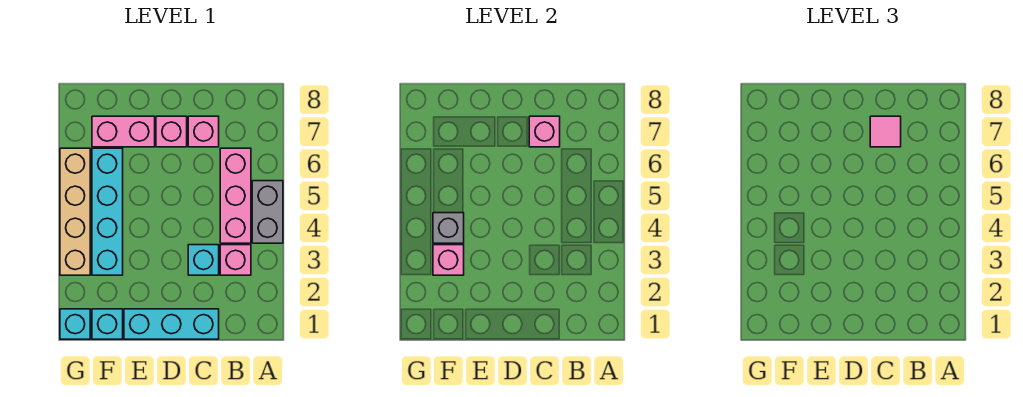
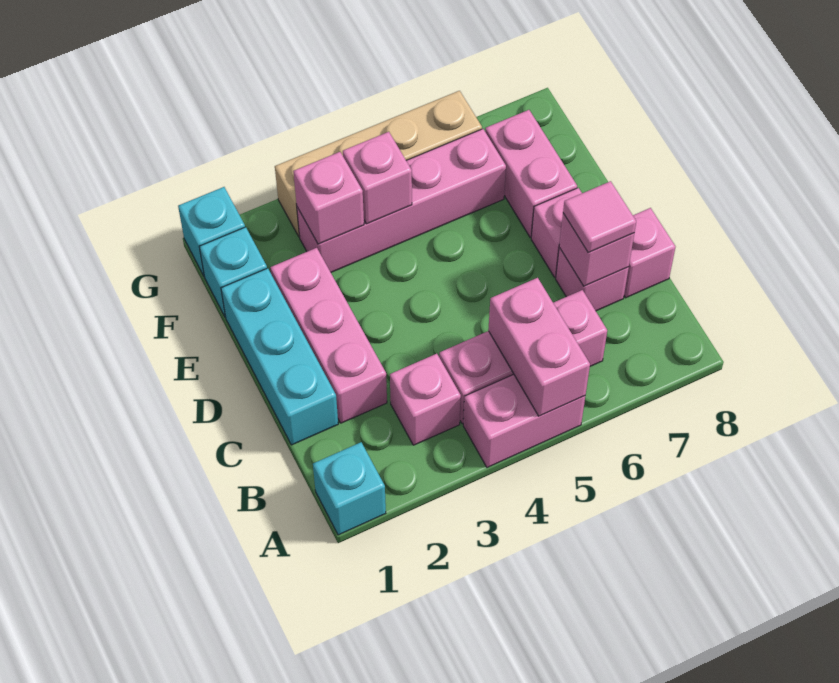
grey brick A4:A5 level 1 -> pink brick A4:A5 level 1
none -> pink brick A5:B5 level 2
none -> pink brick C2:E2 level 1
cyan brick C3 level 1 -> cyan brick A1 level 1
none -> pink brick C8 level 1
cyan brick F3:F6 level 1 -> pink brick F3:F6 level 1
grey brick F4 level 2 -> pink brick F4 level 2

